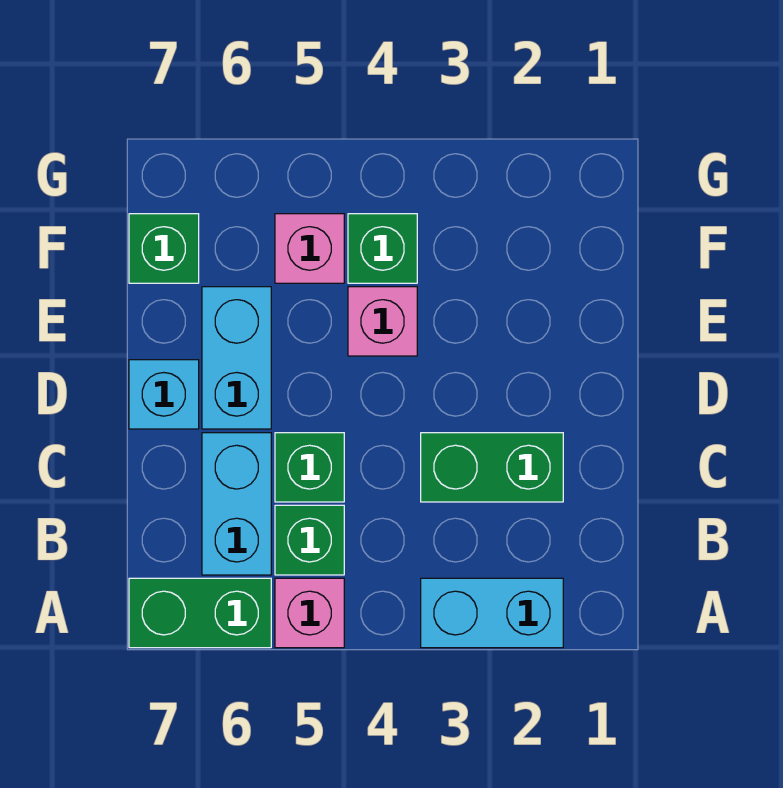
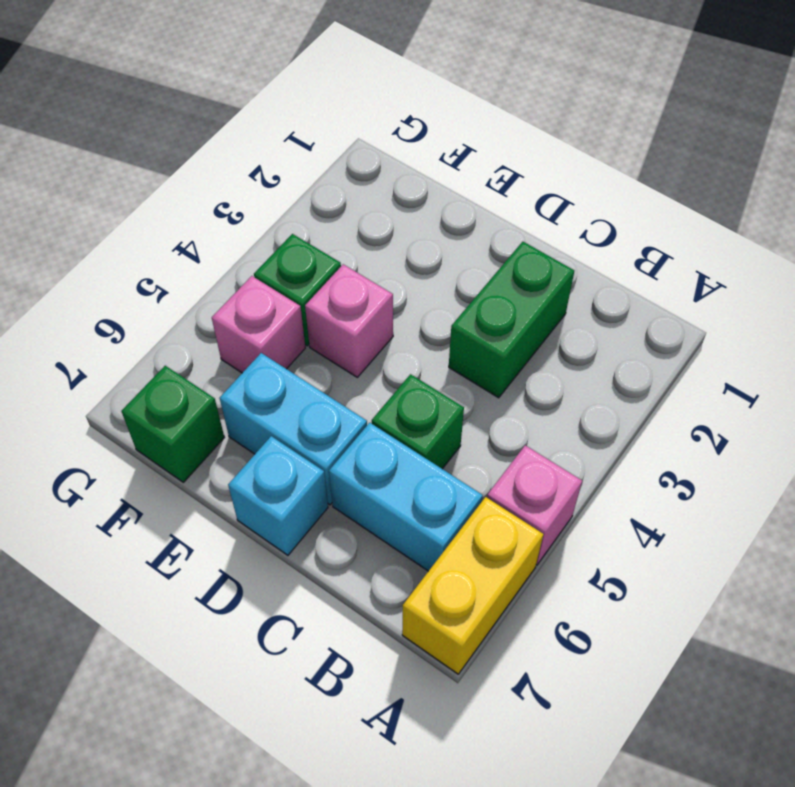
cyan brick A2:A3 level 1 -> none
green brick A6:A7 level 1 -> yellow brick A6:A7 level 1
green brick B5 level 1 -> none

